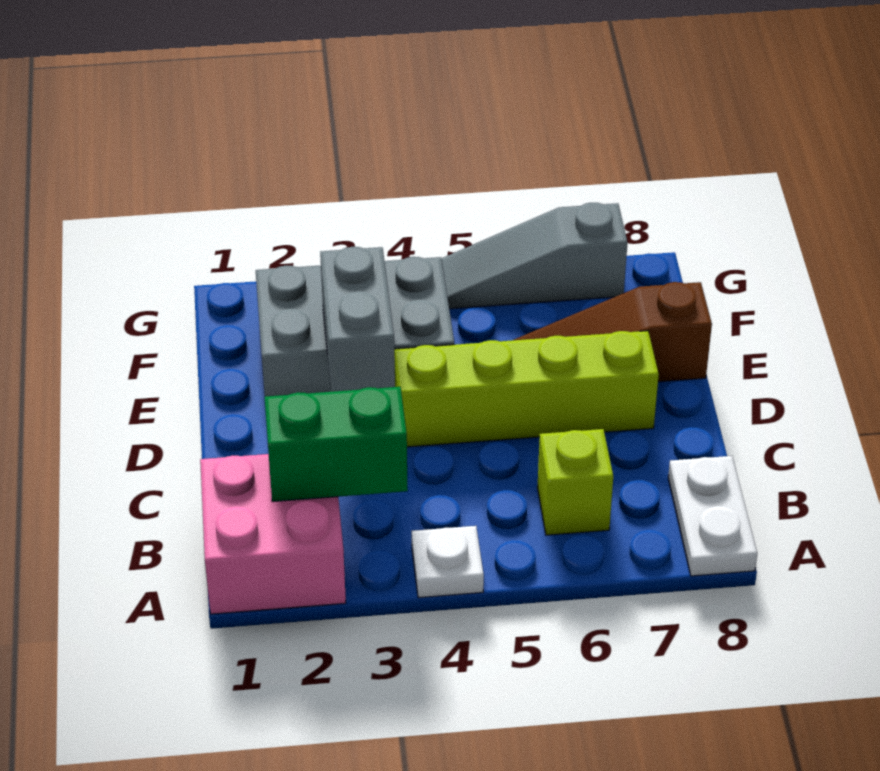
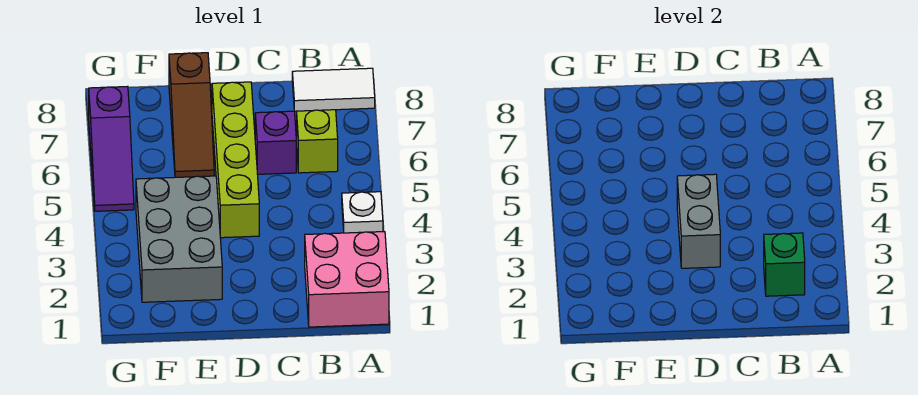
white plate A8:B8 level 1 -> white tile A8:B8 level 1
green brick B2:B3 level 2 -> green brick B2 level 2
none -> purple brick C6 level 1
grey brick D3:E3 level 2 -> grey brick D3:D4 level 2
grey slope G5:G7 level 1 top 7 -> purple slope G5:G7 level 1 top 7

